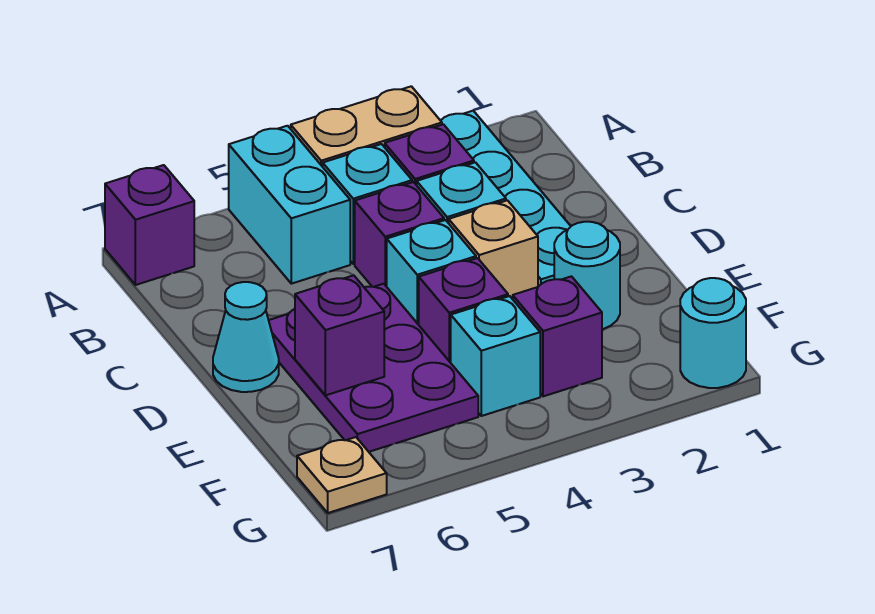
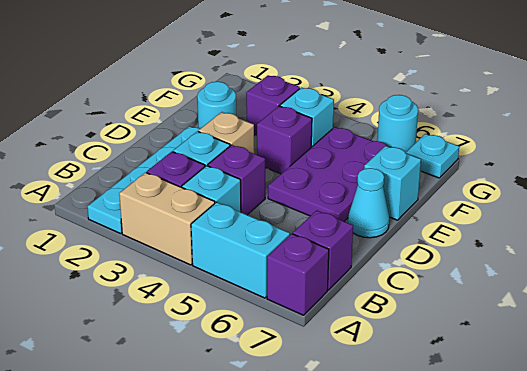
cyan brick A5:B5 level 1 -> cyan brick A5:A6 level 1
cyan brick D4 level 1 -> cyan brick E7 level 1
purple brick E6 level 2 -> purple brick B7 level 1
cyan round brick G1 level 1 -> cyan round brick G6 level 1
tan plate G7 level 1 -> cyan plate G7 level 1

